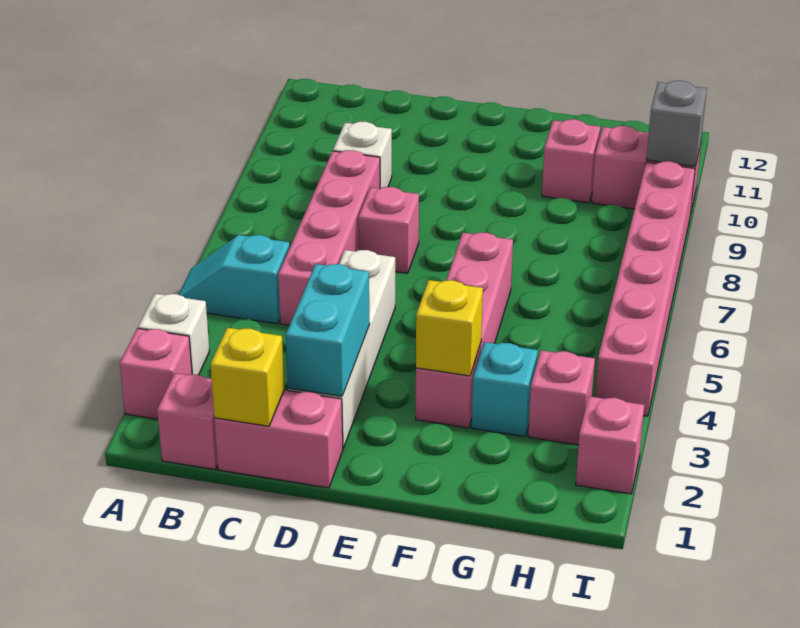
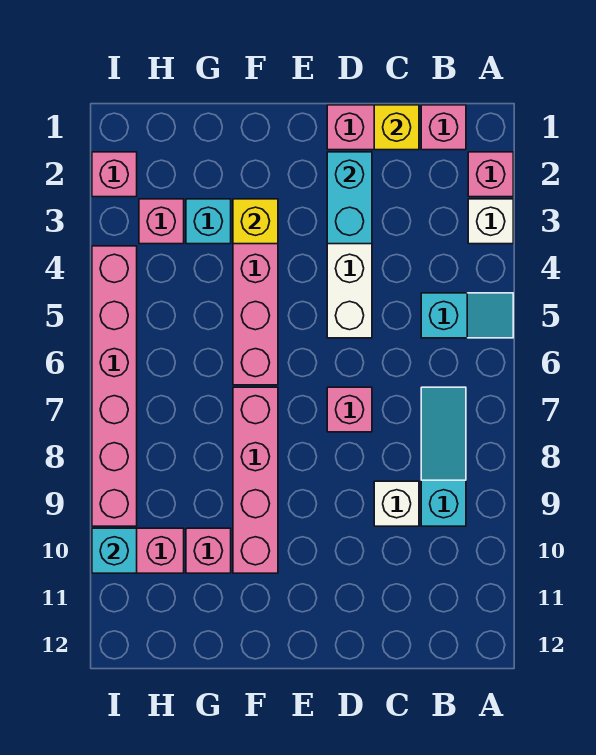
none -> cyan slope B7:B9 level 1 top 9
pink brick C5:C8 level 1 -> pink brick F7:F10 level 1
grey brick I10 level 2 -> cyan brick I10 level 2

